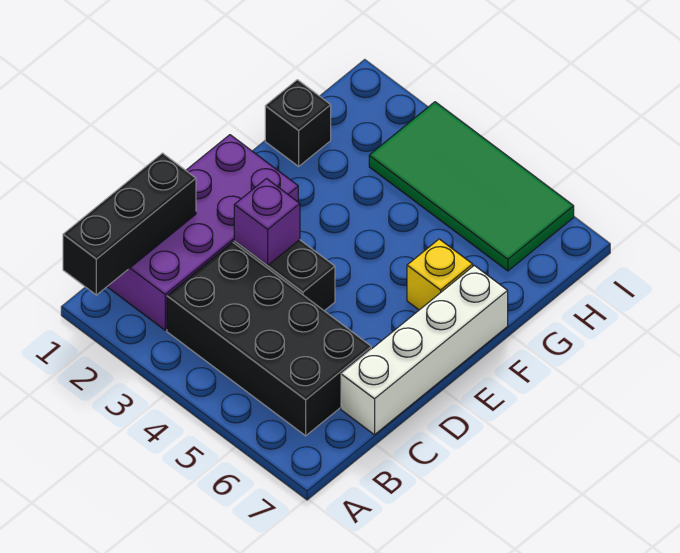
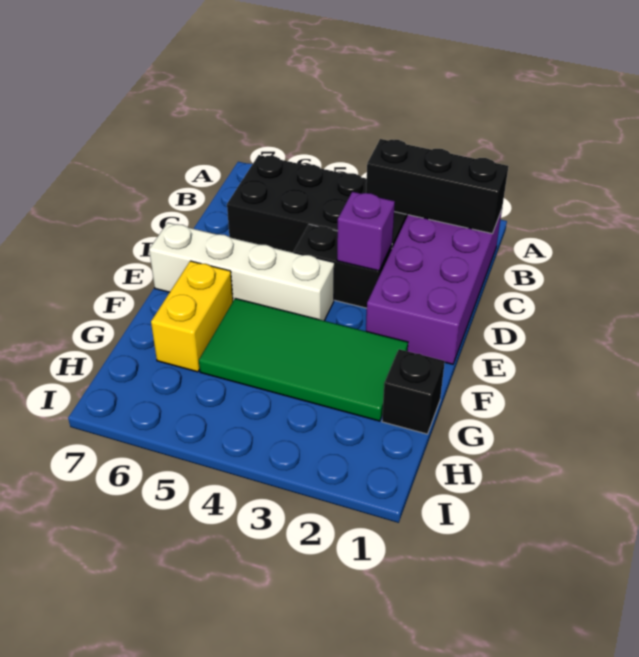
black brick A1:C1 level 2 -> black brick B1:B3 level 2
white brick C7:F7 level 1 -> white brick E4:E7 level 1
yellow brick F6 level 1 -> yellow brick F6:G6 level 1
green tile H3:I6 level 1 -> green tile F2:G5 level 1

